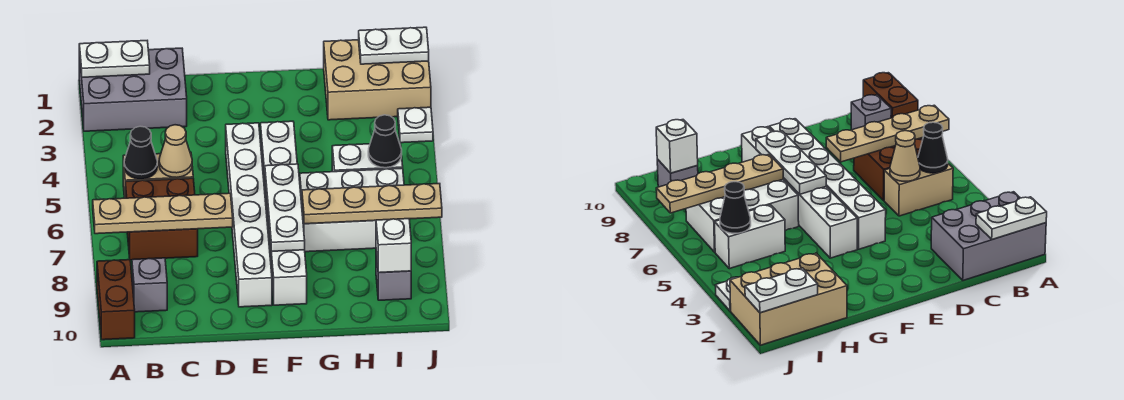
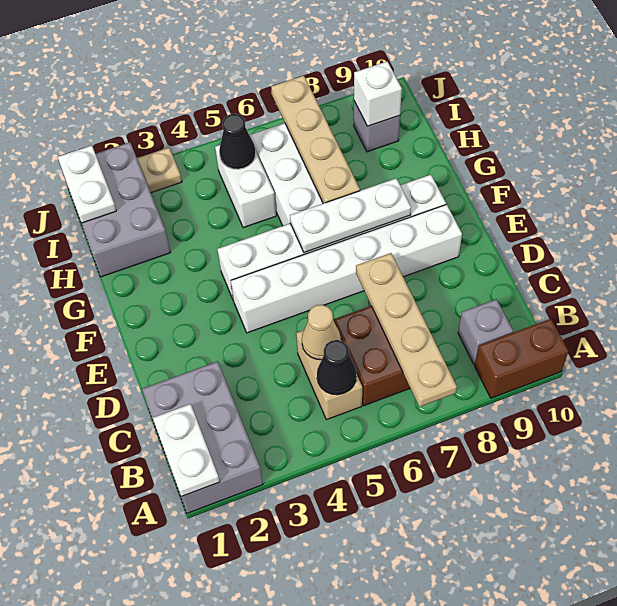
tan brick H1:J2 level 1 -> grey brick H1:J2 level 1
white plate J3 level 1 -> tan plate J3 level 1

